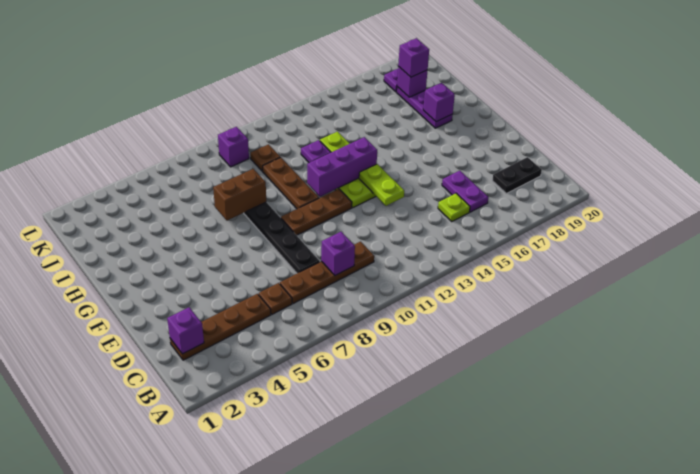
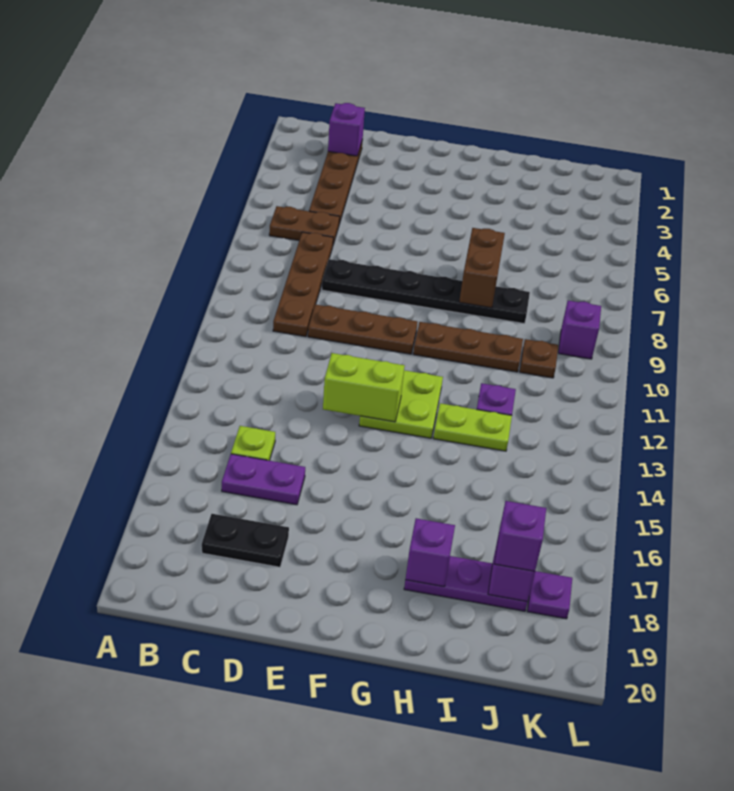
brown plate C6 level 1 -> brown plate B6:C6 level 1
purple brick C9 level 2 -> none
black plate C18:C19 level 1 -> black plate C18:D18 level 1
lime plate E13:F13 level 2 -> lime brick E13:F13 level 2
brown plate F9:F11 level 1 -> brown plate D10:F10 level 1
purple brick G11:G13 level 2 -> none

